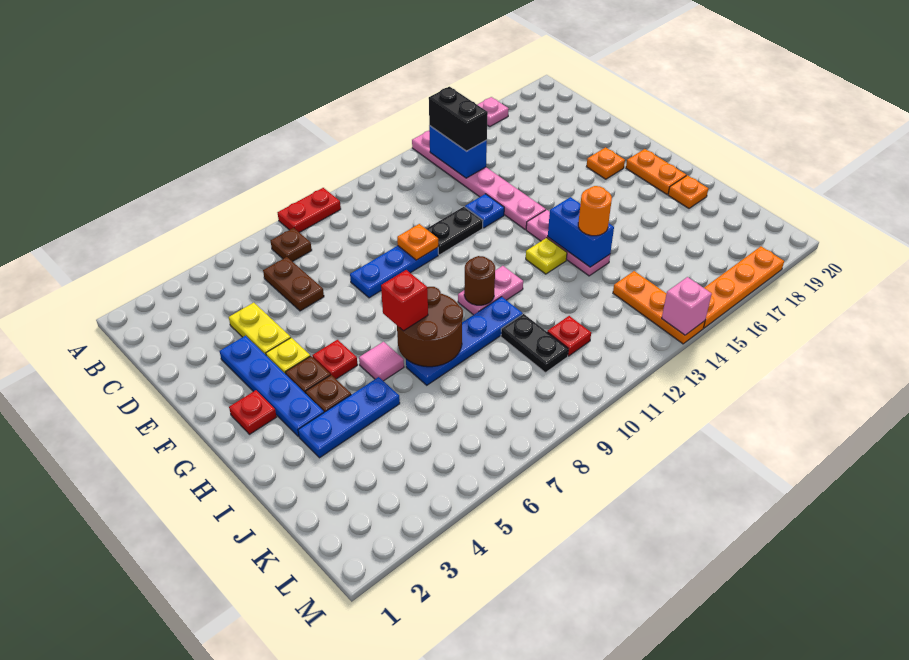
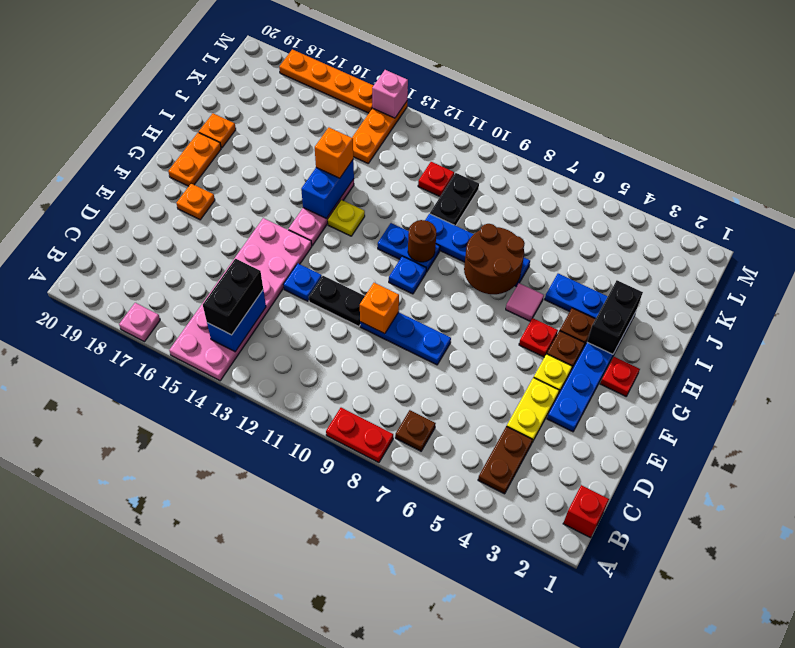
pink plate A14:F14 level 1 -> pink plate A14:F15 level 1
brown plate C6:D6 level 1 -> brown plate B4:C4 level 1
orange plate E10 level 2 -> orange brick E10 level 2
none -> blue plate G10 level 1
none -> black brick H3:I3 level 2
red brick H7 level 3 -> red brick B1 level 1
pink plate H10:H11 level 1 -> blue plate H10:H11 level 1
orange round brick I14 level 3 -> orange brick I14 level 3

